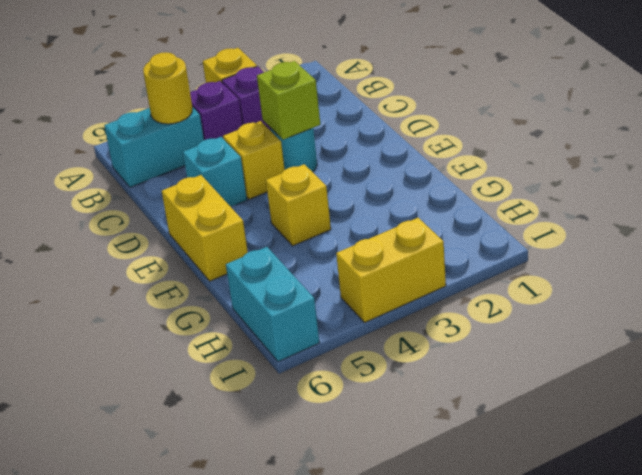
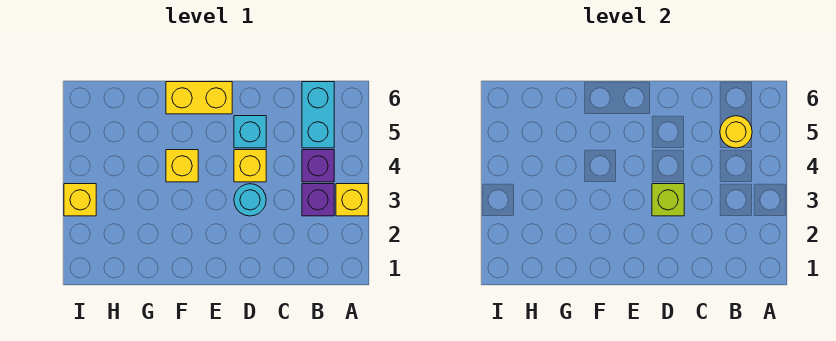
cyan brick H6:I6 level 1 -> none
yellow brick I3:I4 level 1 -> yellow brick I3 level 1

